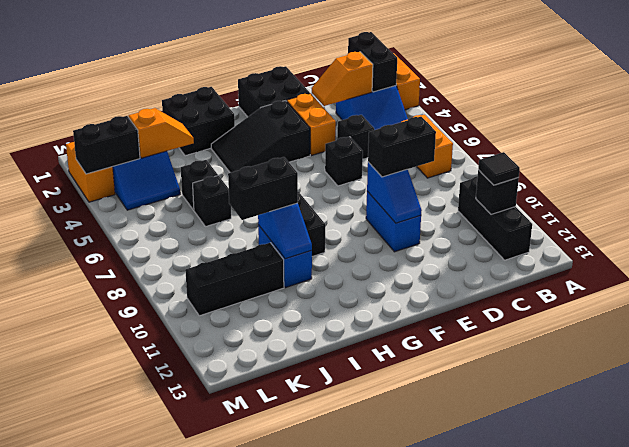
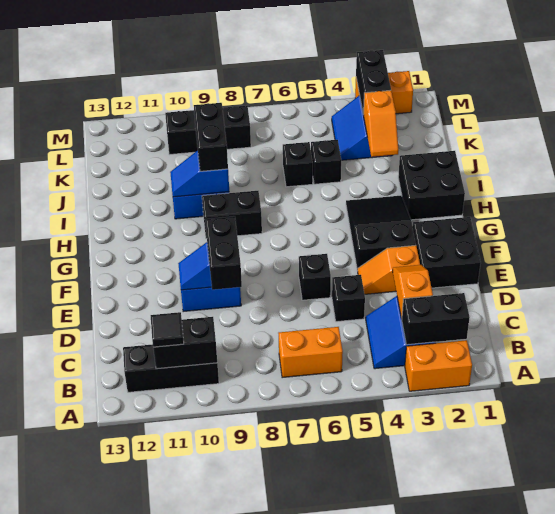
black brick B11 level 2 -> black brick B10:B11 level 2
orange brick E3:E4 level 1 -> orange slope E3:E4 level 1 top 3
black brick J10:L10 level 1 -> black brick L8:L10 level 1

